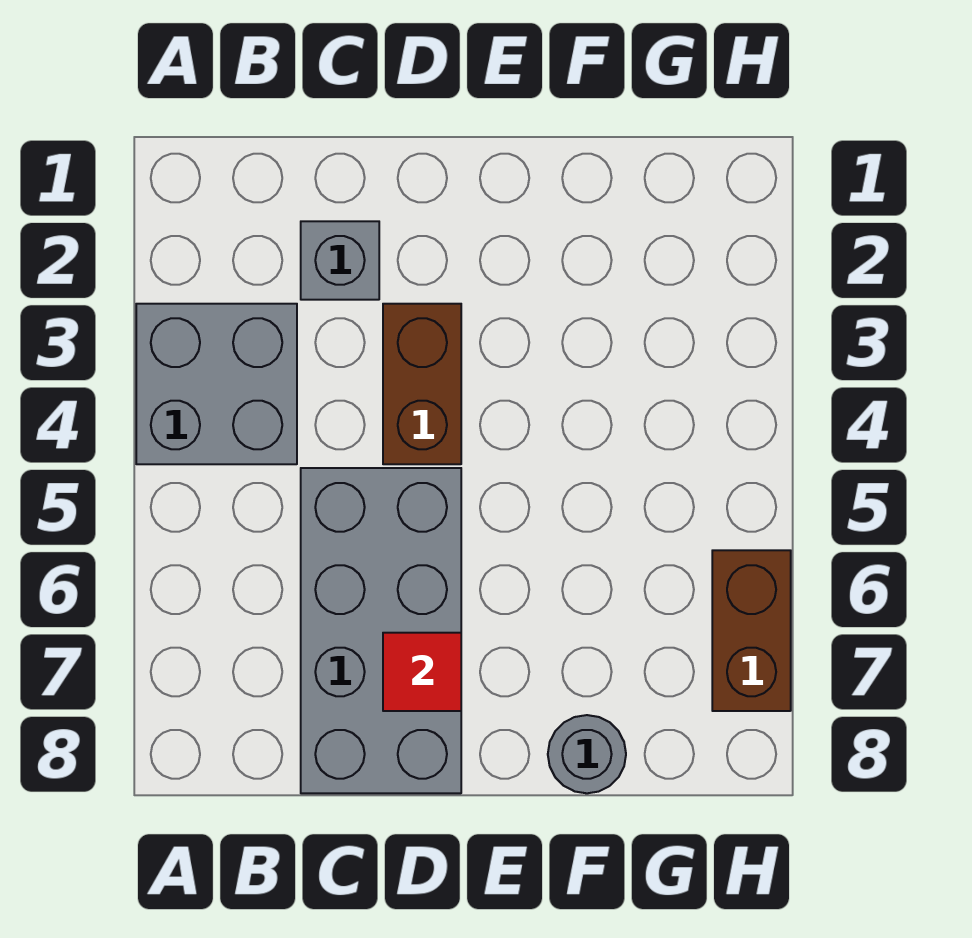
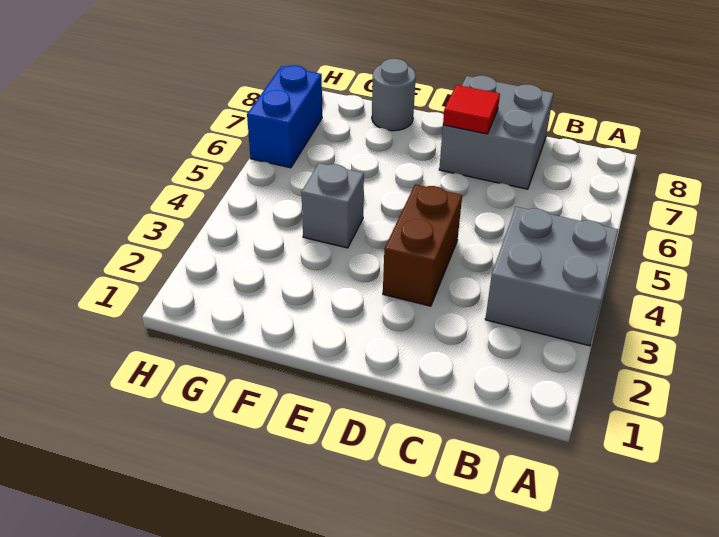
grey brick C2 level 1 -> grey brick F4 level 1
grey brick C5:D8 level 1 -> grey brick C7:D8 level 1
brown brick H6:H7 level 1 -> blue brick H6:H7 level 1

